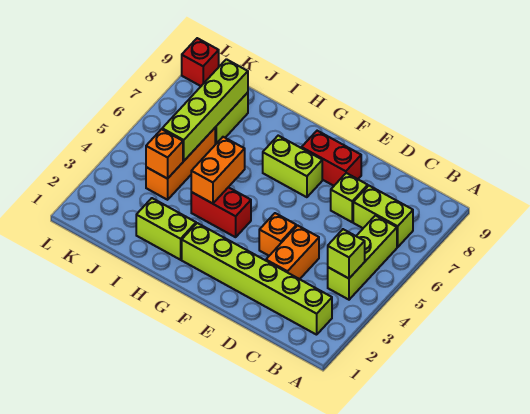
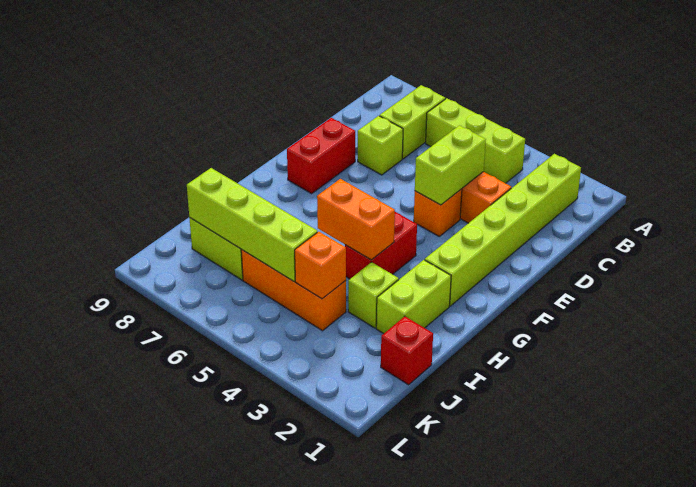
lime brick B4 level 2 -> lime brick I3 level 1
lime brick F7:G7 level 1 -> lime brick D4:E4 level 2
red brick L9 level 1 -> red brick J1 level 1

